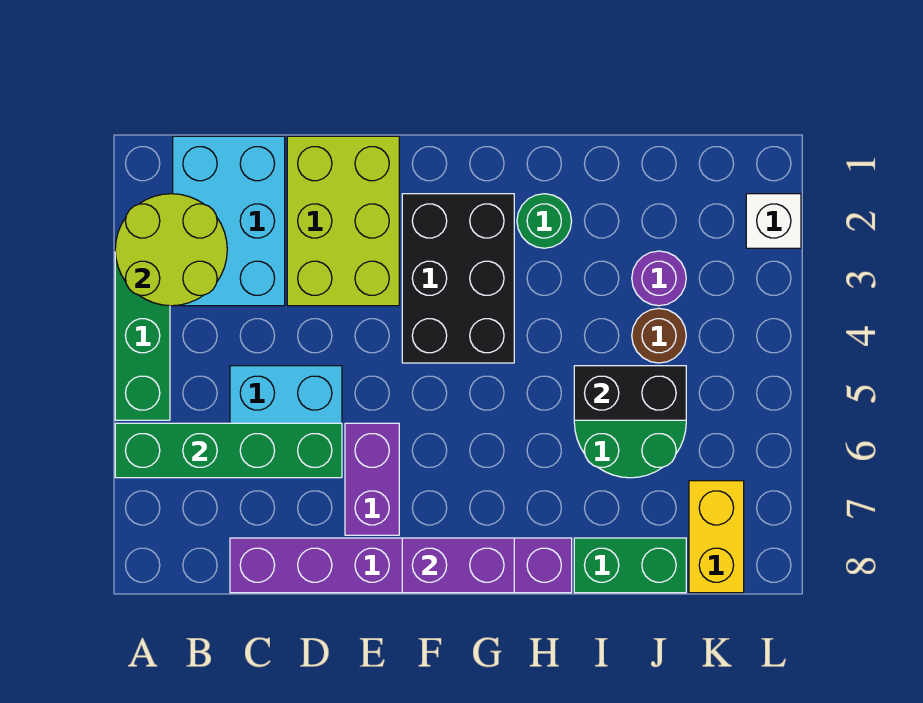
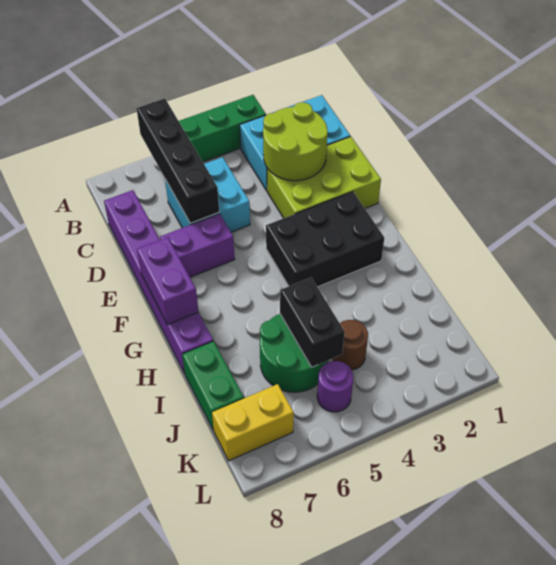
lime round brick A2:B3 level 2 -> lime round brick C2:D3 level 2
green brick A6:D6 level 2 -> black brick A6:D6 level 2
green round brick H2 level 1 -> none
purple round brick J3 level 1 -> purple round brick K5 level 1
white brick L2 level 1 -> none

